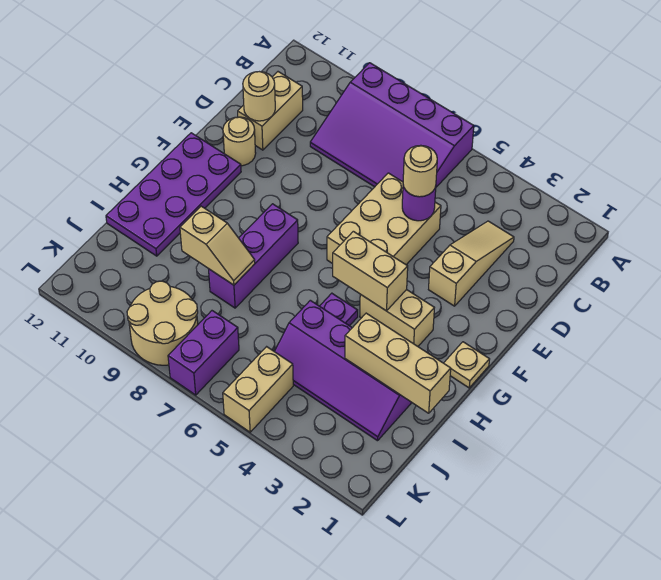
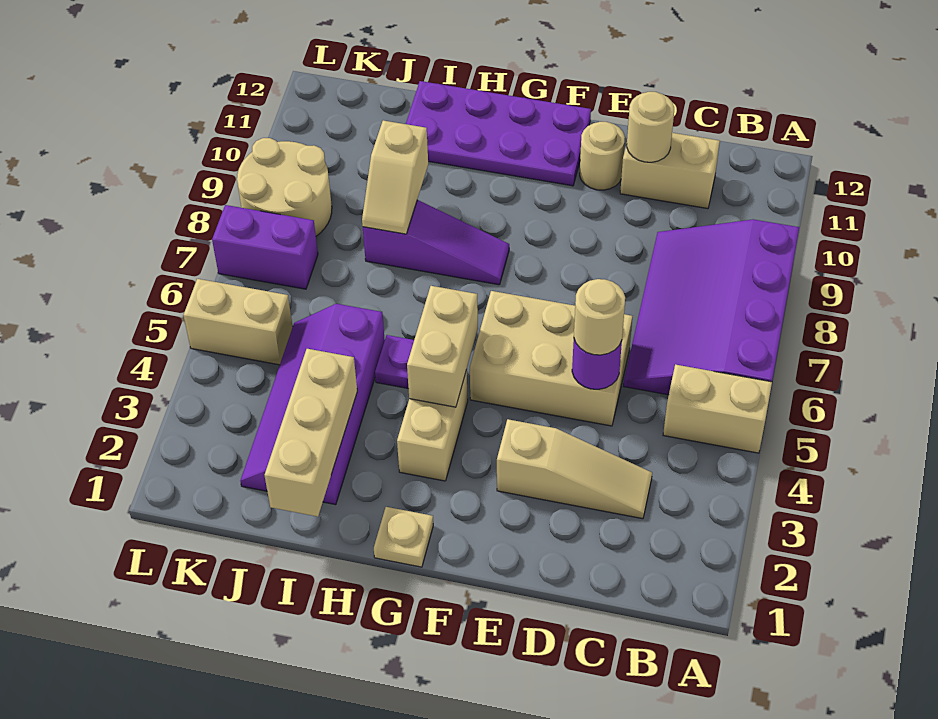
none -> tan brick A5:B5 level 1
purple brick G8:I8 level 1 -> purple slope G8:I8 level 1 top I

